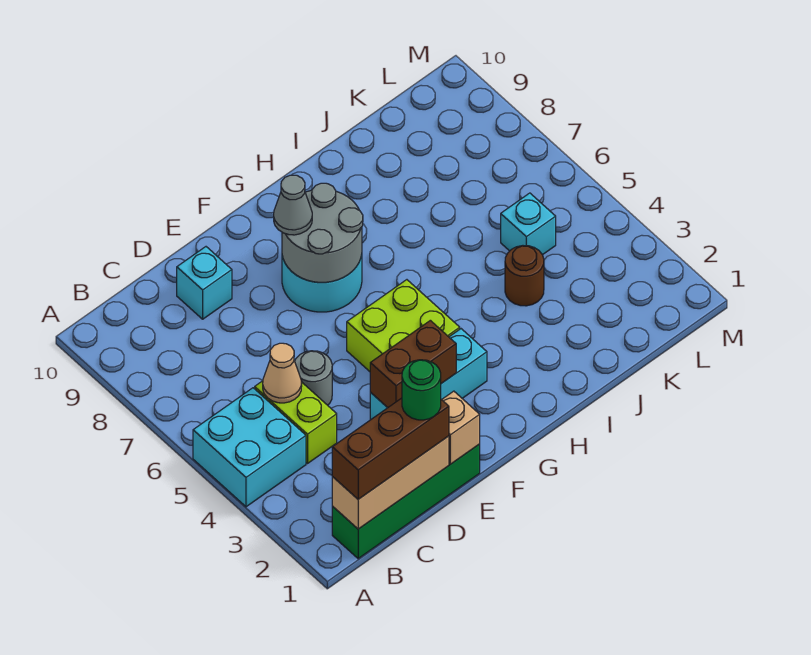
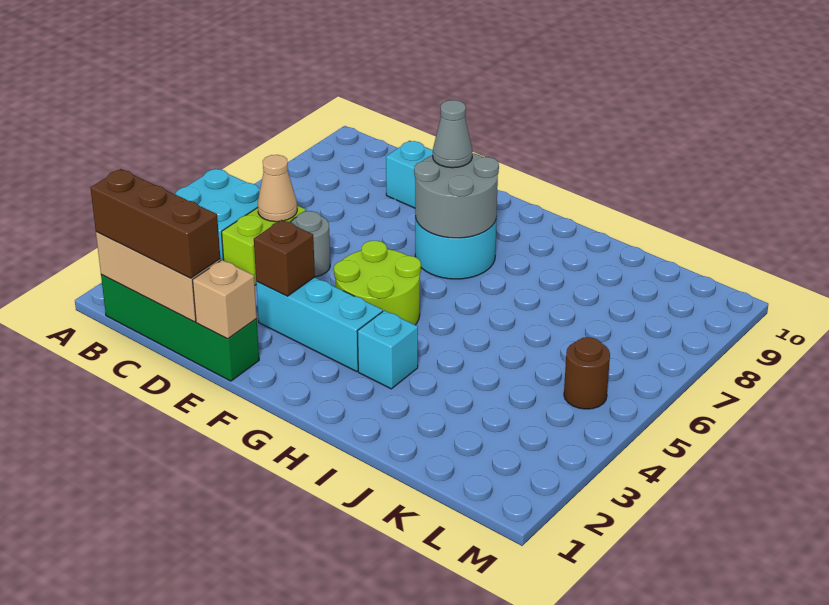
green round brick D1 level 4 -> none
brown brick E3:F3 level 2 -> brown brick E3 level 2
lime brick F4:G5 level 1 -> lime round brick F4:G5 level 1
brown round brick J4 level 1 -> brown round brick L5 level 1
cyan brick K5 level 1 -> cyan brick H3 level 1

